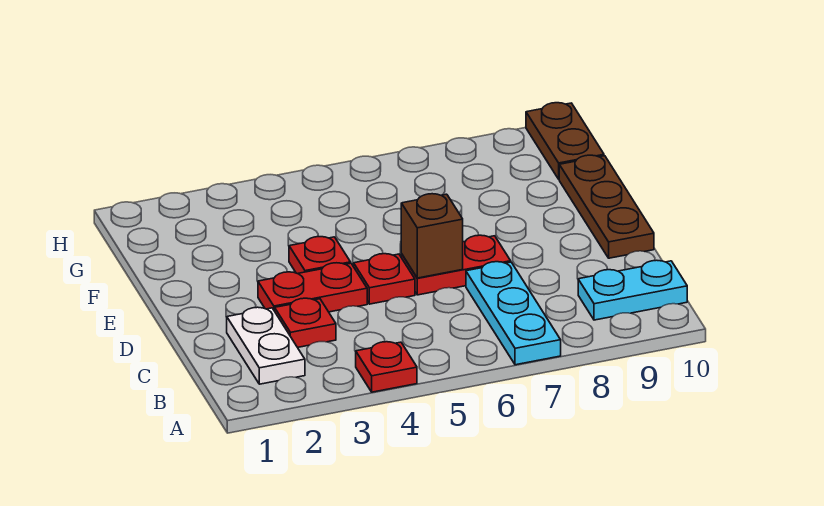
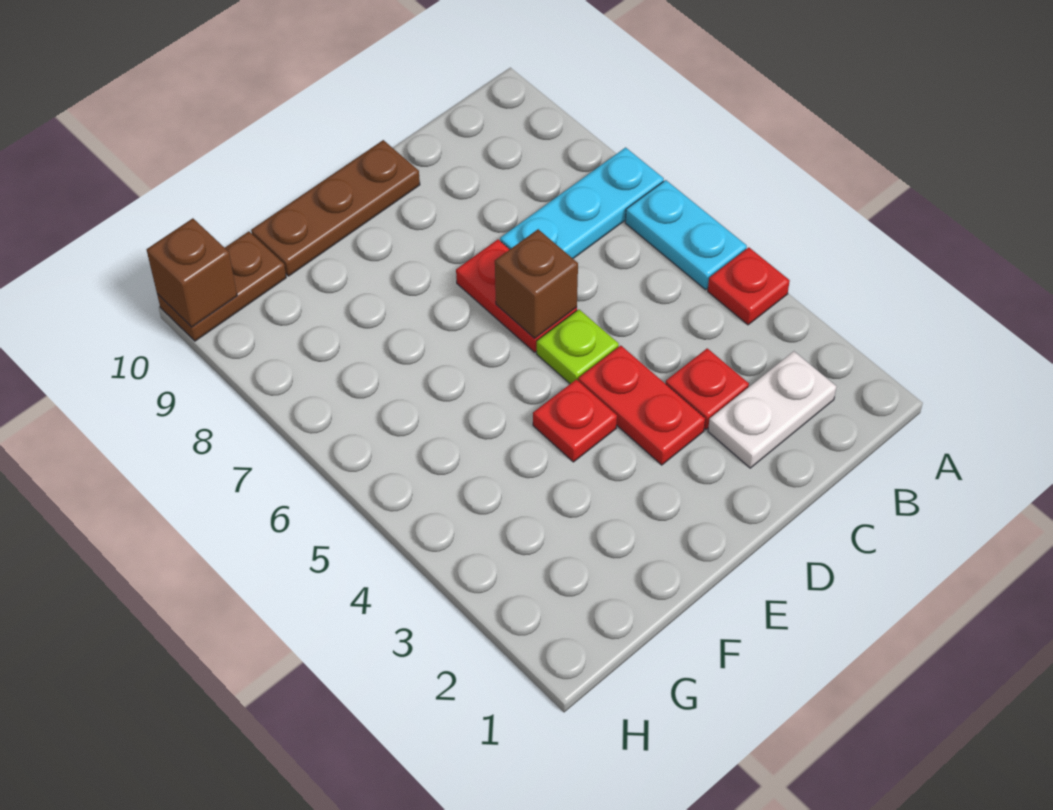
cyan plate B9:B10 level 1 -> cyan plate A5:A6 level 1
red plate D5 level 1 -> lime plate D5 level 1
none -> brown brick H10 level 2

